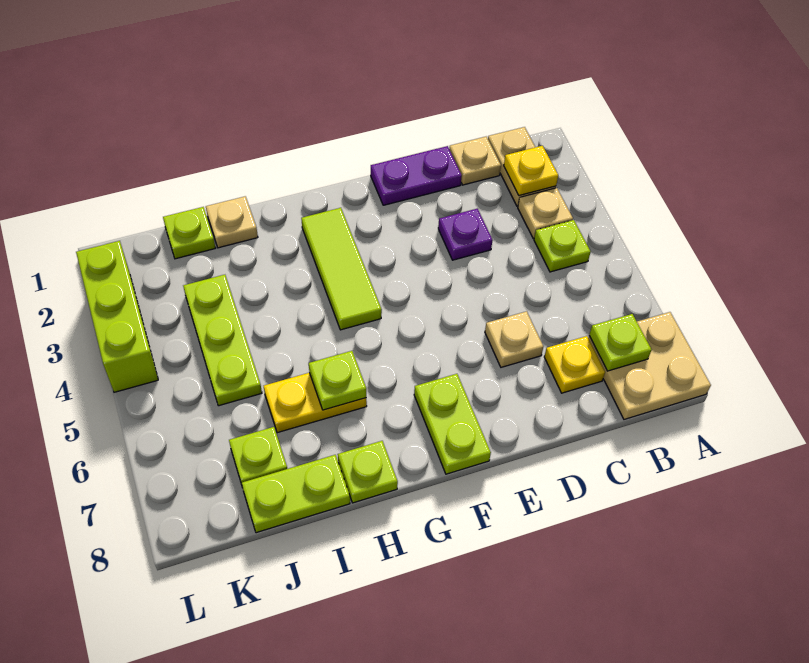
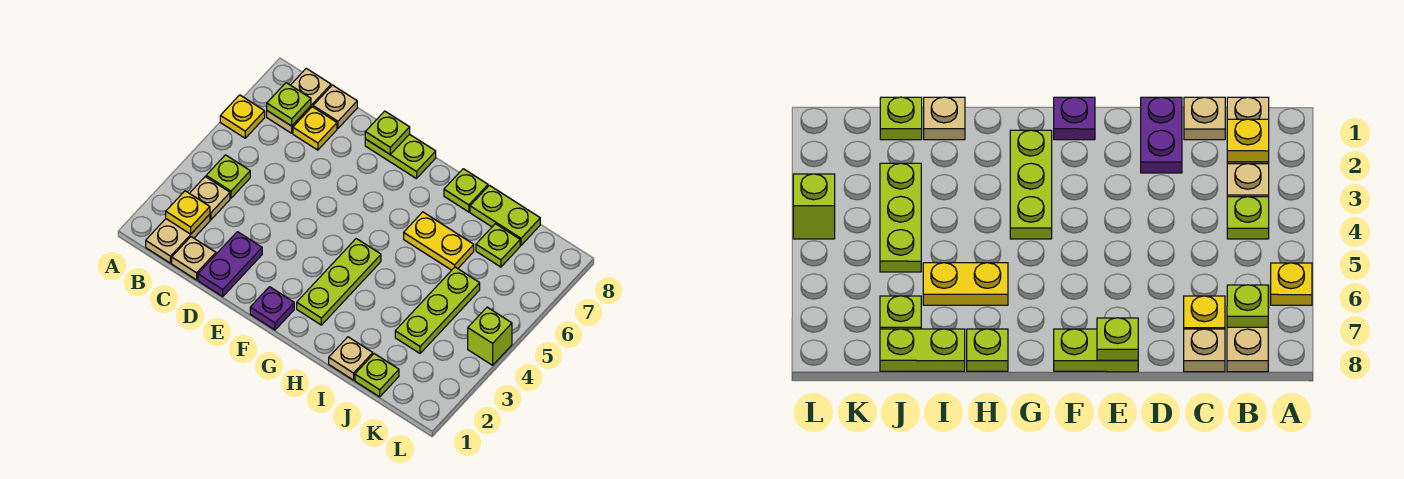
none -> yellow plate A6 level 1
tan plate A7:B8 level 1 -> tan plate B7:B8 level 1
purple plate D1:E1 level 1 -> purple plate D1:D2 level 1
purple plate D3 level 1 -> purple plate F1 level 1
tan plate D6 level 1 -> tan plate C8 level 1
lime plate F7:F8 level 1 -> lime plate E8:F8 level 1
lime tile G2:G4 level 1 -> lime plate G2:G4 level 1
lime plate H6 level 2 -> lime plate E8 level 2
lime brick L2:L4 level 1 -> lime brick L4 level 1

